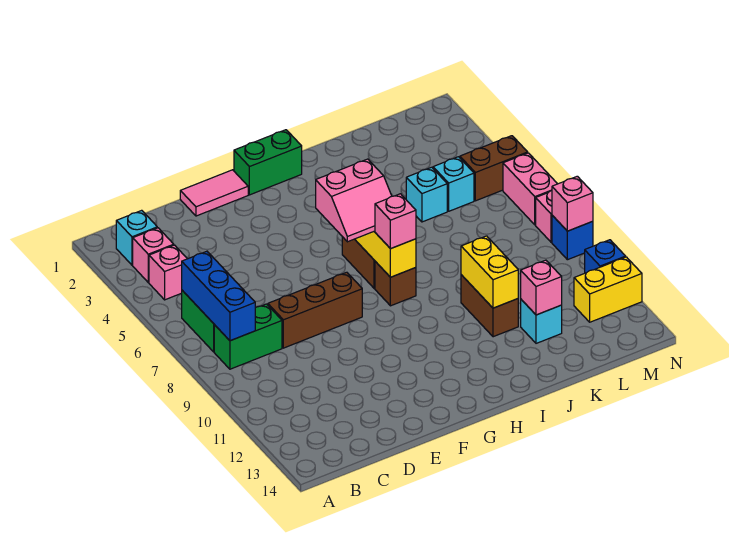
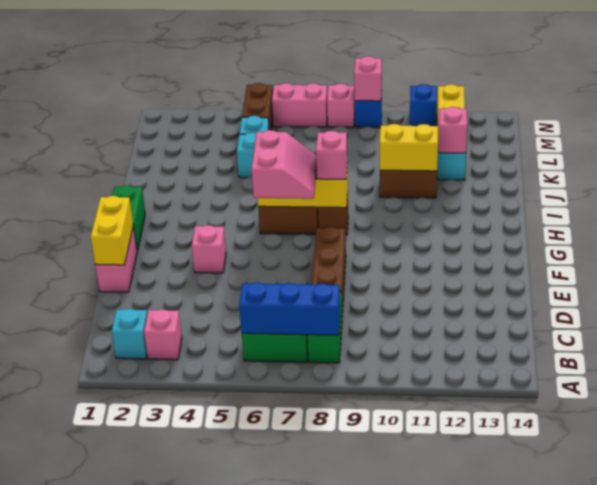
pink brick B4 level 1 -> pink brick F4 level 1
pink tile E1:F1 level 1 -> pink brick E1:F1 level 1
none -> yellow brick E1:F1 level 2

